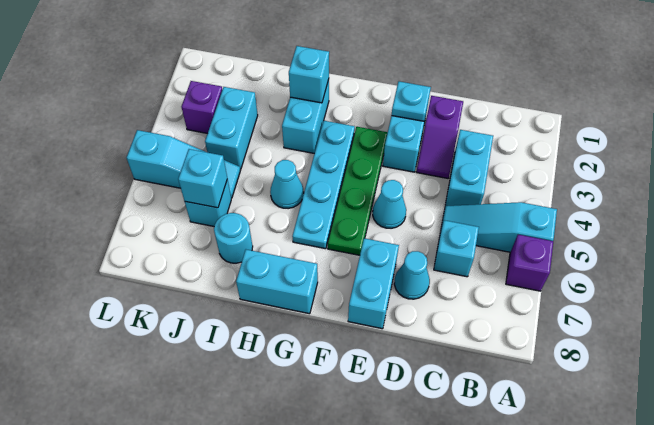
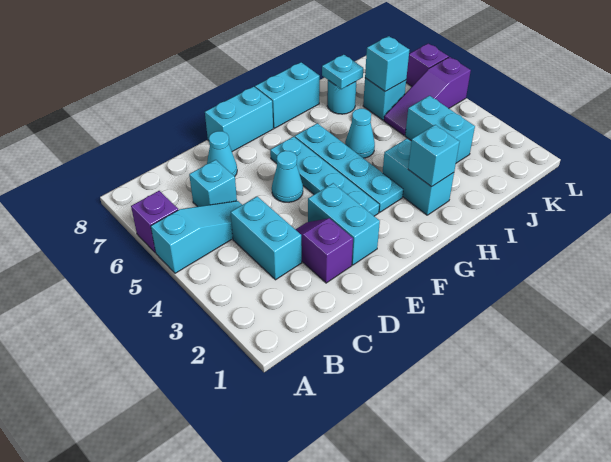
cyan plate E2 level 2 -> cyan plate I7 level 2
cyan brick E7:E8 level 1 -> cyan brick E8:F8 level 1
green plate F3:F6 level 1 -> cyan plate F3:F6 level 1
cyan slope J5:L5 level 1 top L -> purple slope J5:L5 level 1 top L
purple brick K3 level 1 -> purple brick L6 level 1

